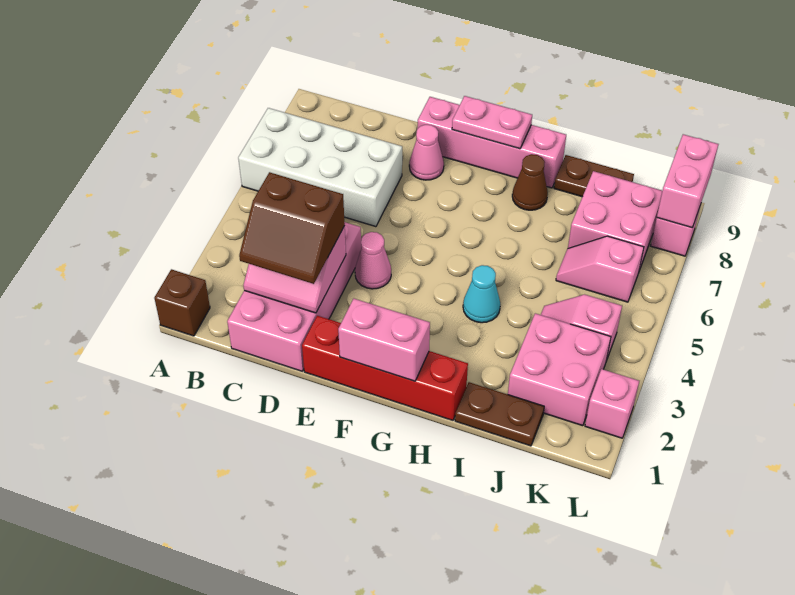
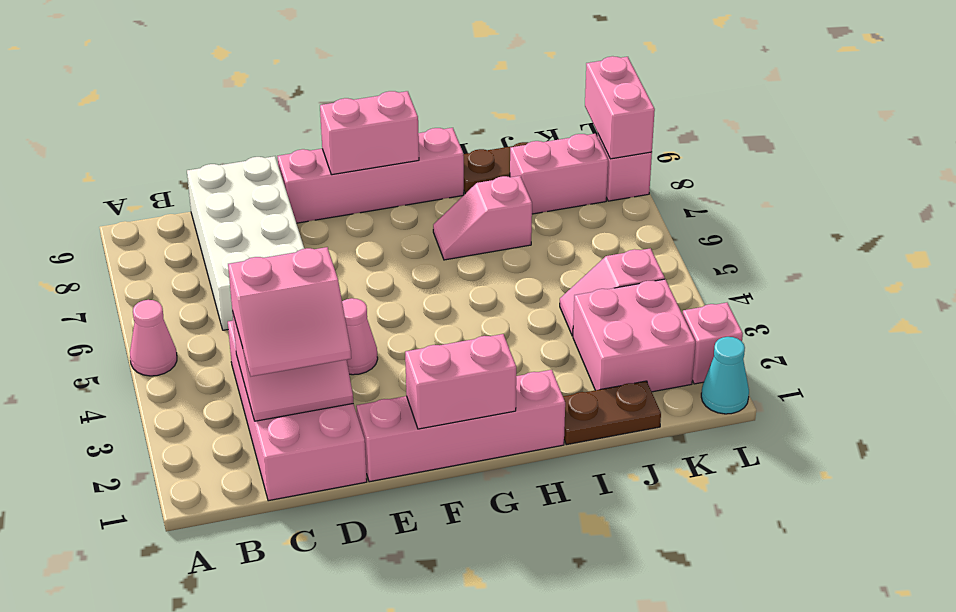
brown brick A1 level 1 -> none
white brick A6:D7 level 1 -> white brick C6:D9 level 1
brown slope C2:D3 level 3 top 3 -> pink slope C2:D3 level 3 top 3
red brick E1:H1 level 1 -> pink brick E1:H1 level 1
pink cone E8 level 1 -> pink cone A5 level 1
pink plate F9:G9 level 2 -> pink brick F9:G9 level 2
cyan cone H4 level 1 -> cyan cone L1 level 1
brown cone H8 level 1 -> none
pink slope J6:K6 level 1 top K -> pink slope H7:I7 level 1 top I
pink brick J7:K8 level 1 -> pink brick J8:K8 level 1

